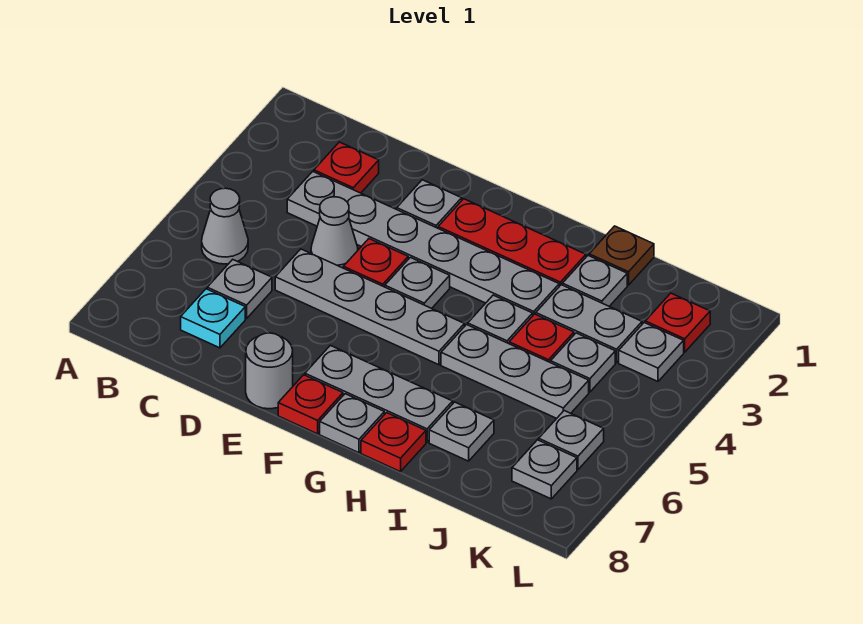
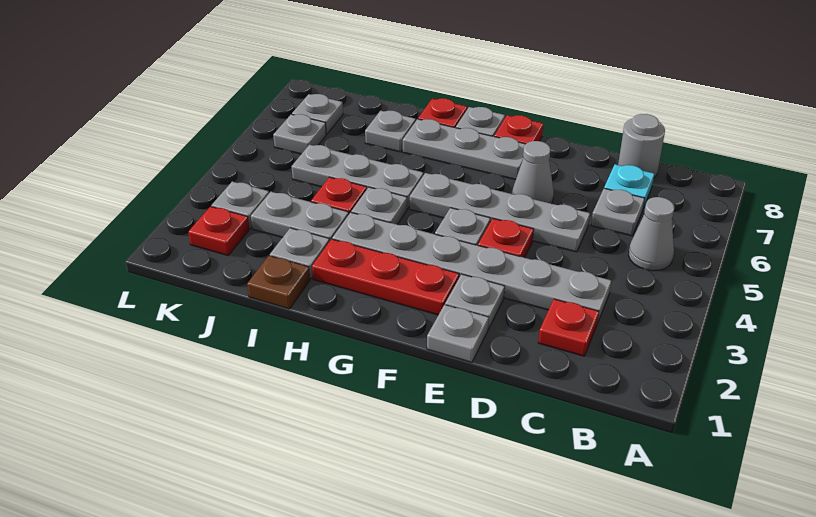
grey cone D4 level 1 -> grey cone E6 level 1
grey round brick E8 level 1 -> grey round brick C8 level 1
grey plate J4 level 1 -> grey plate E1 level 1

